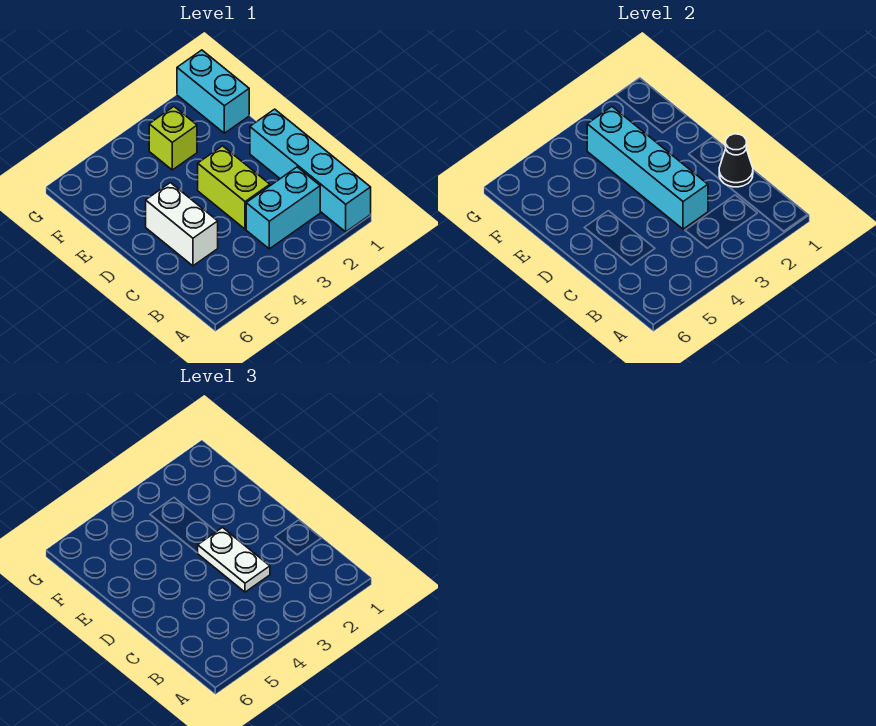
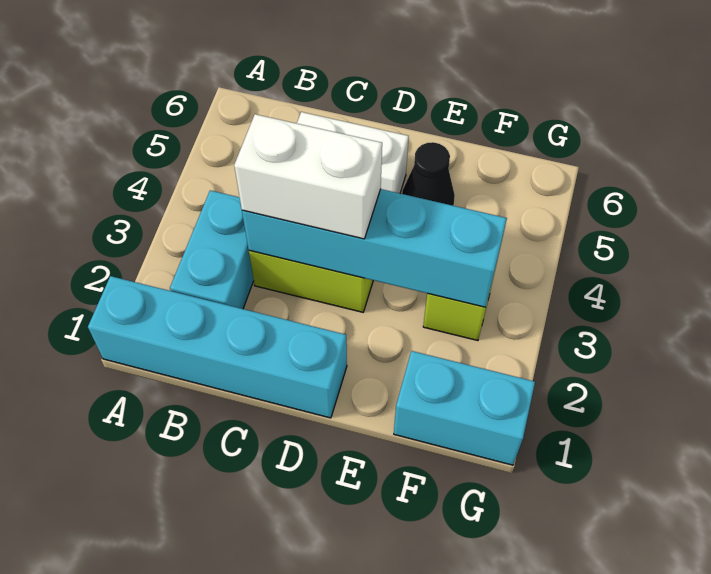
black cone C1 level 2 -> black cone E5 level 1
white plate C3:D3 level 3 -> white brick C3:D3 level 3

